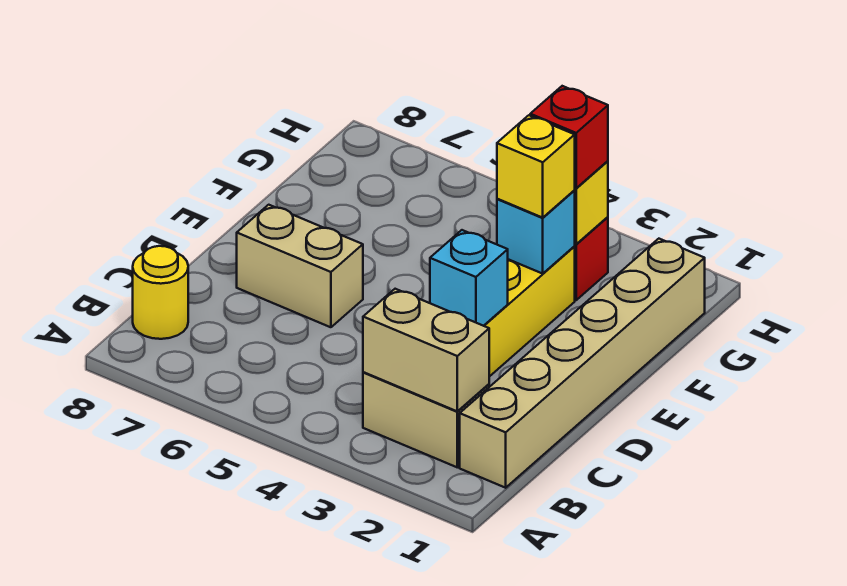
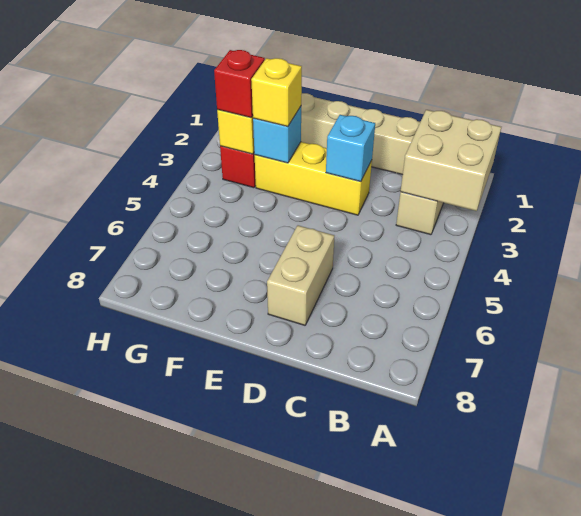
tan brick B2:B3 level 2 -> tan brick A2:B3 level 2
yellow round brick B8 level 1 -> none

